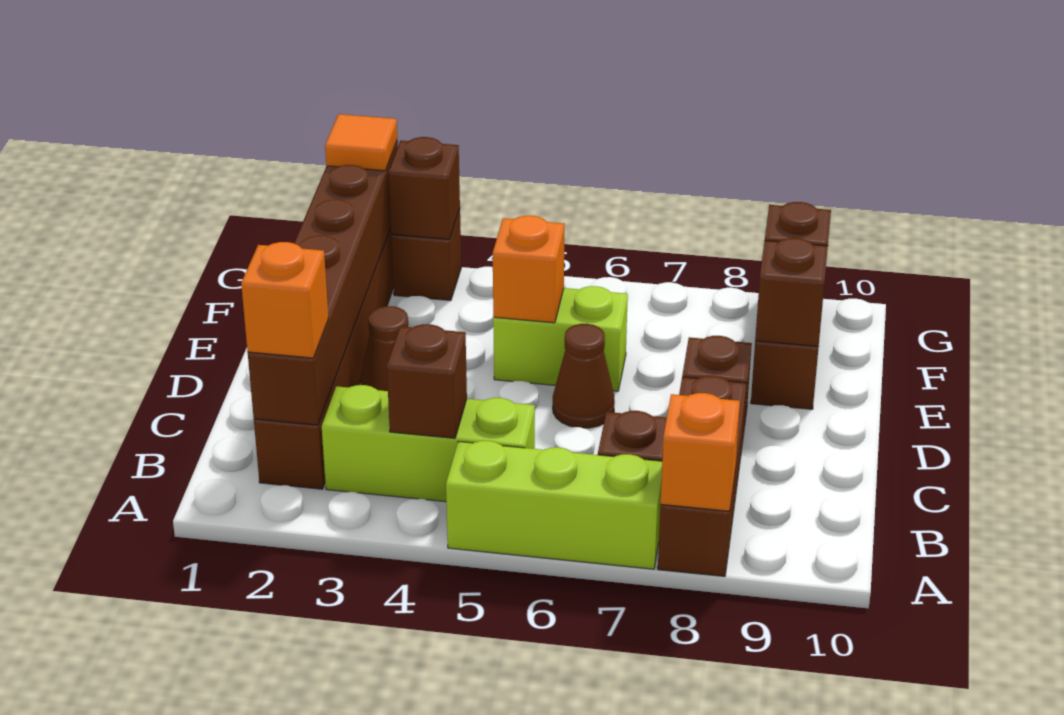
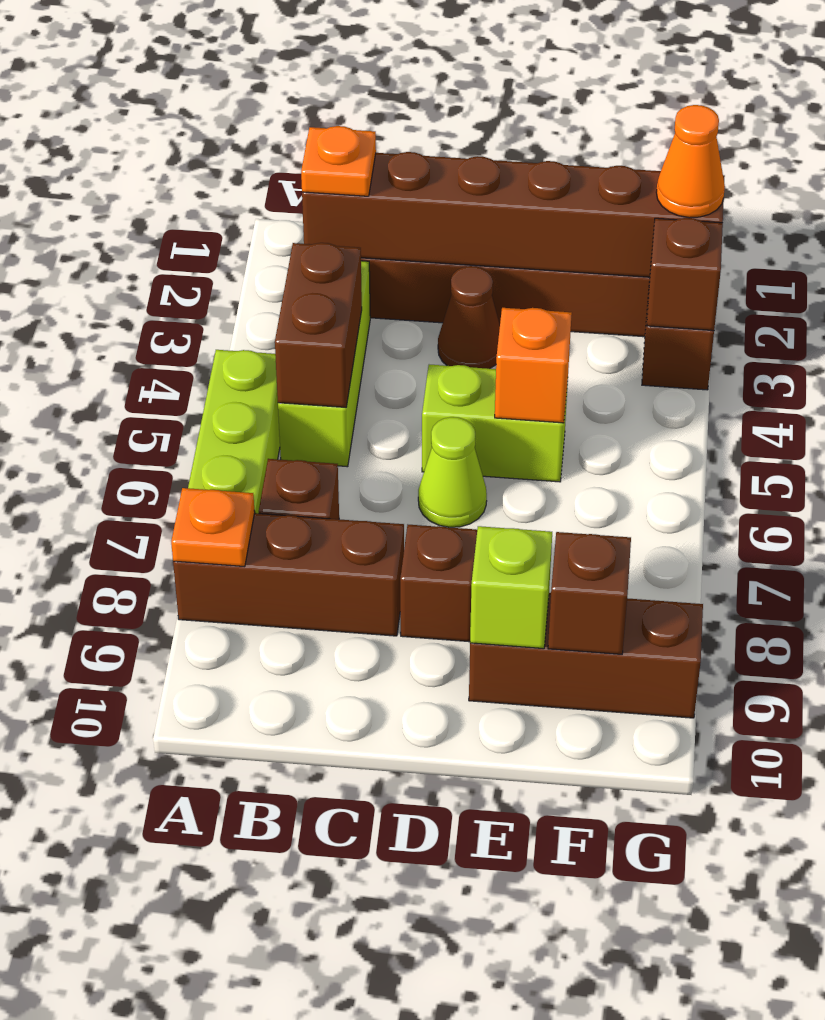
orange brick A8 level 2 -> orange plate A8 level 2
orange brick B2 level 3 -> orange plate B2 level 3
brown brick B4 level 2 -> brown brick B4:B5 level 2
brown cone D6 level 1 -> lime cone D6 level 1
lime brick E5:E6 level 1 -> lime brick D5:E5 level 1
brown brick E9 level 2 -> lime brick E9 level 2
orange tile G2 level 3 -> orange cone G2 level 3

